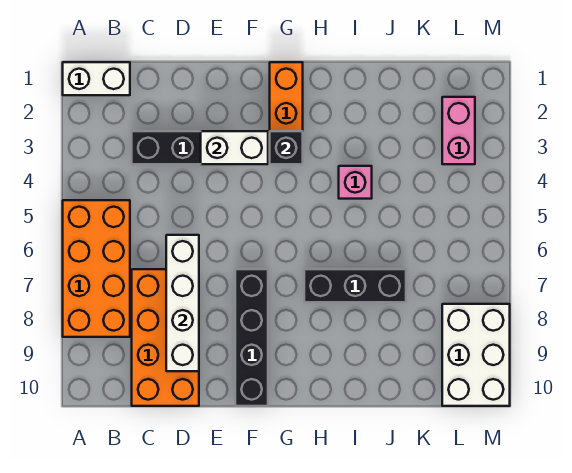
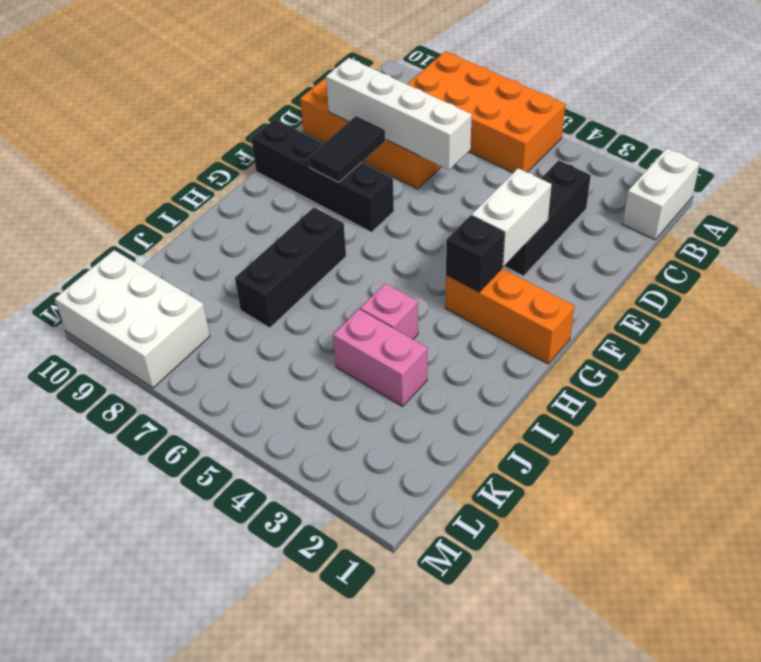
none -> black tile E8:F8 level 2
pink brick L2:L3 level 1 -> pink brick J3:J4 level 1

